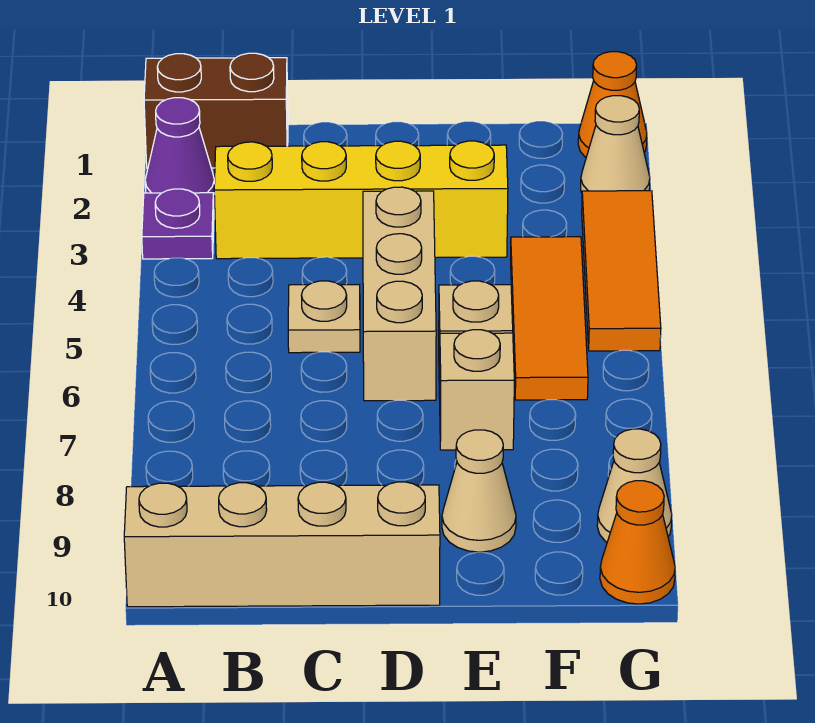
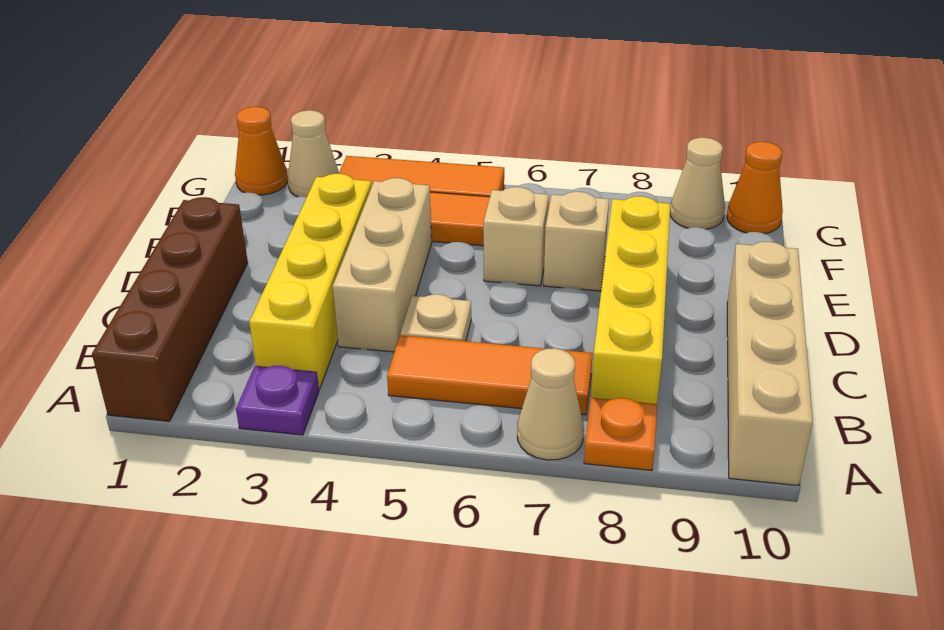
brown brick A1:B1 level 1 -> brown brick A1:D1 level 1
purple cone A2 level 1 -> none
none -> orange plate A8 level 1
none -> orange tile B5:B7 level 1
none -> yellow brick B8:E8 level 1
tan brick D4:D6 level 1 -> tan brick C4:E4 level 1
tan cone E9 level 1 -> tan cone A7 level 1

